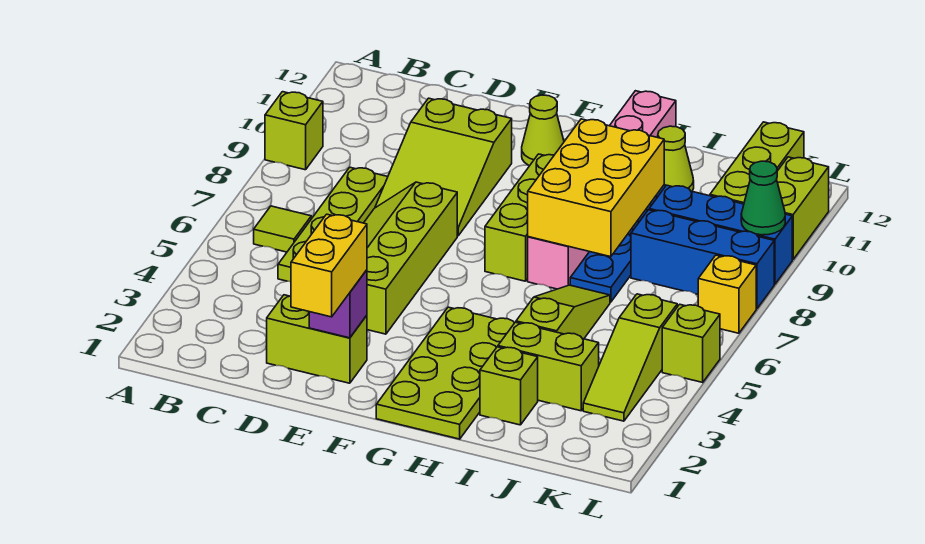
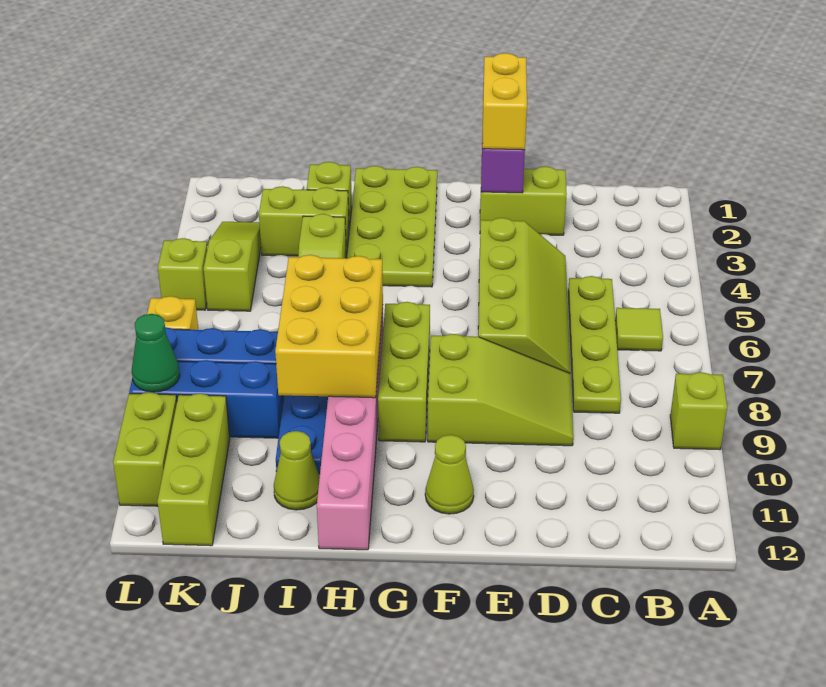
lime slope D8:E10 level 1 top 10 -> lime slope D8:F9 level 1 top F

